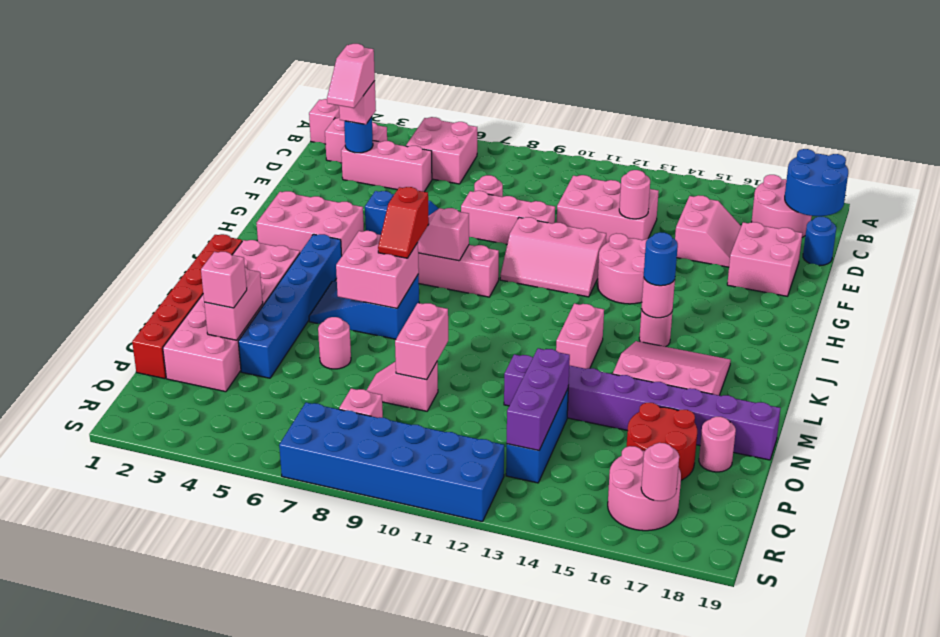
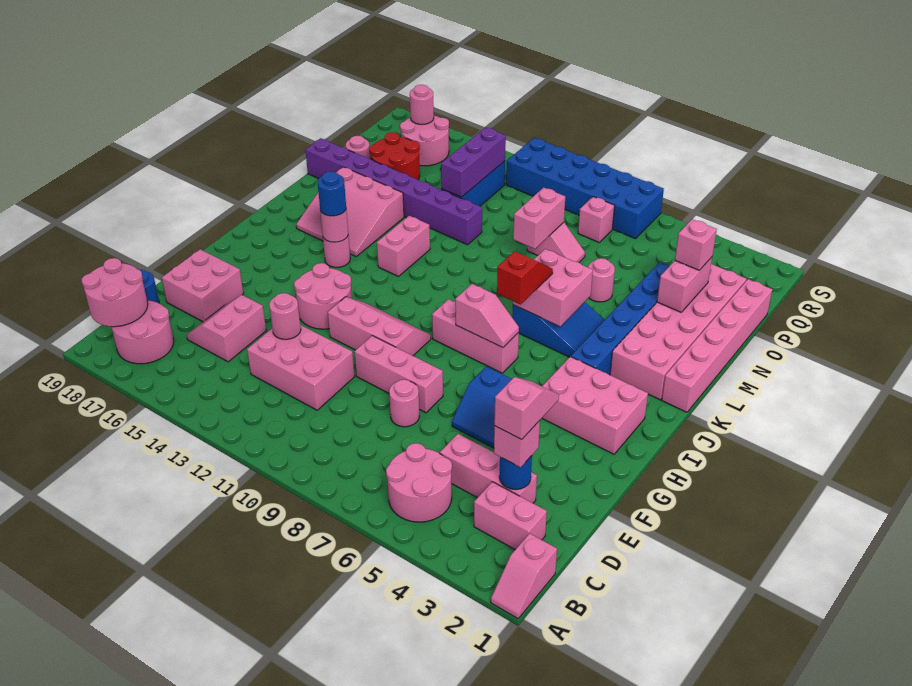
pink brick B5:C6 level 1 -> pink round brick B5:C6 level 1
blue round brick B18:C19 level 2 -> pink round brick B18:C19 level 2
red brick K1:P1 level 1 -> pink brick K1:P1 level 1

